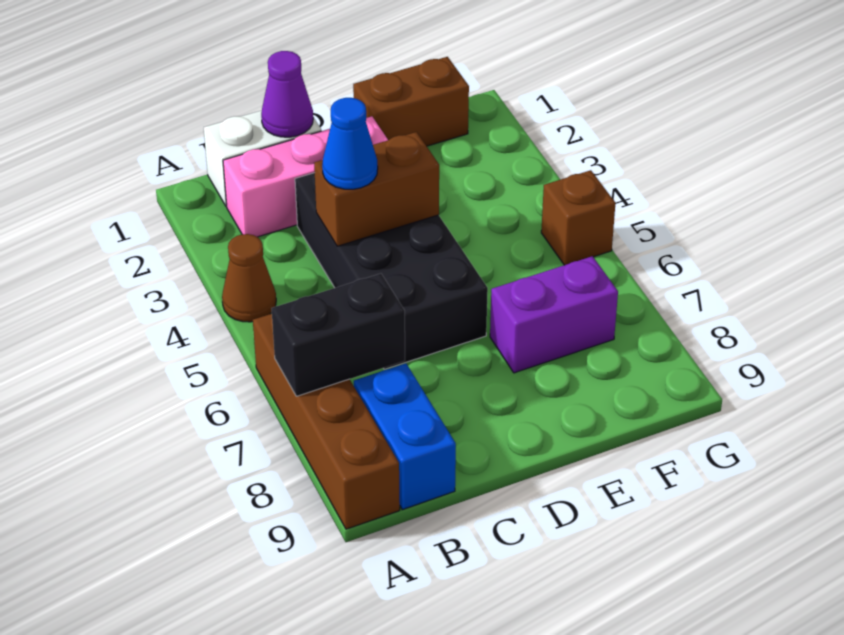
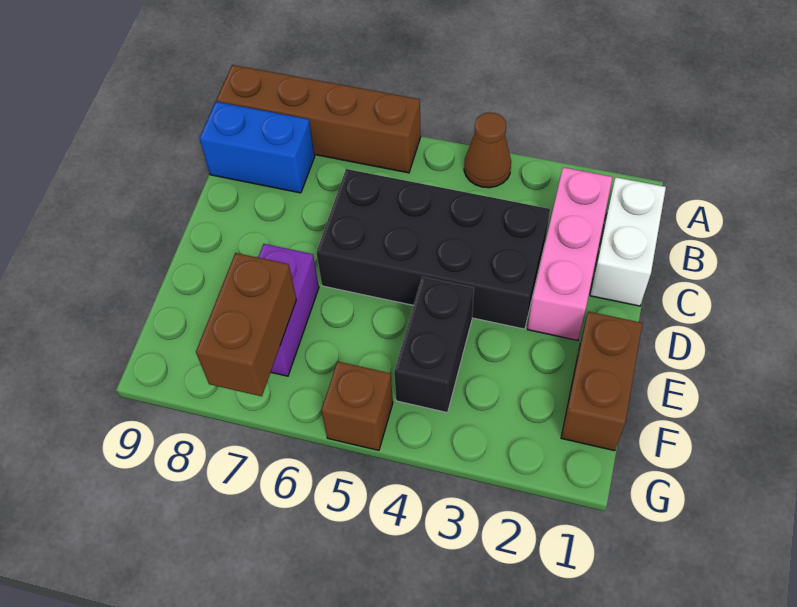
black brick A7:B7 level 2 -> black brick E4:F4 level 1
purple cone C1 level 2 -> none
brown brick C4:D4 level 2 -> brown brick F7:G7 level 2
blue cone C4 level 3 -> none

